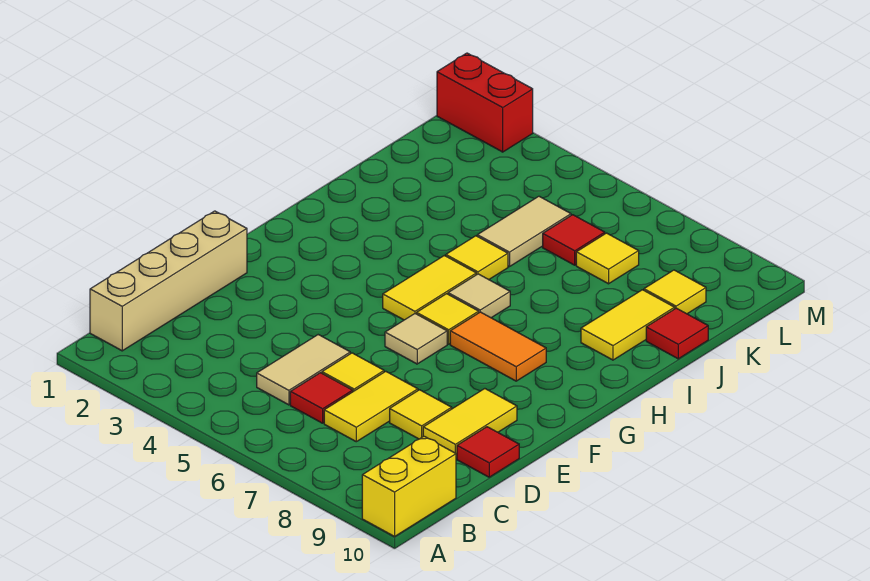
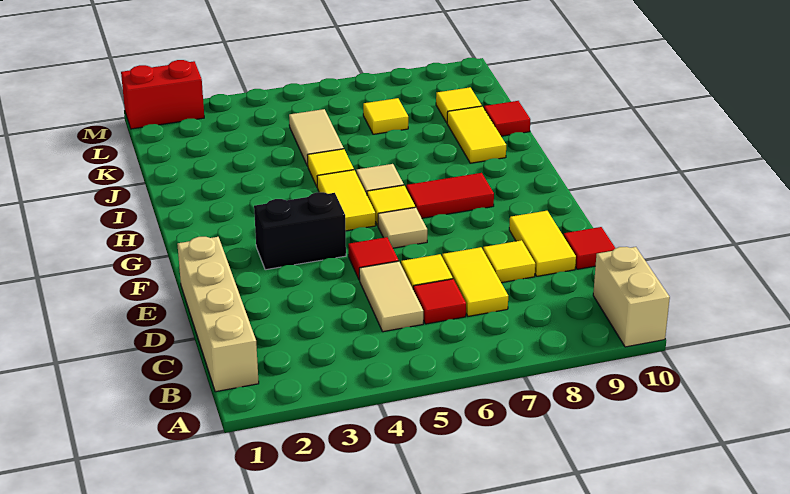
yellow brick A10:B10 level 1 -> tan brick A10:B10 level 1
none -> black brick F3:F4 level 1
orange tile G7:G8 level 1 -> red tile G7:G8 level 1
red tile K6 level 1 -> red tile E5 level 1

